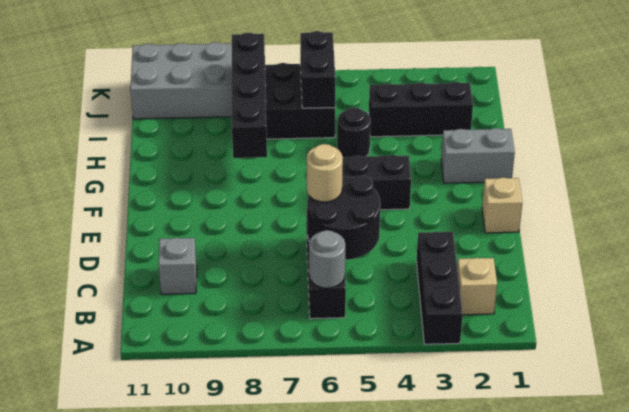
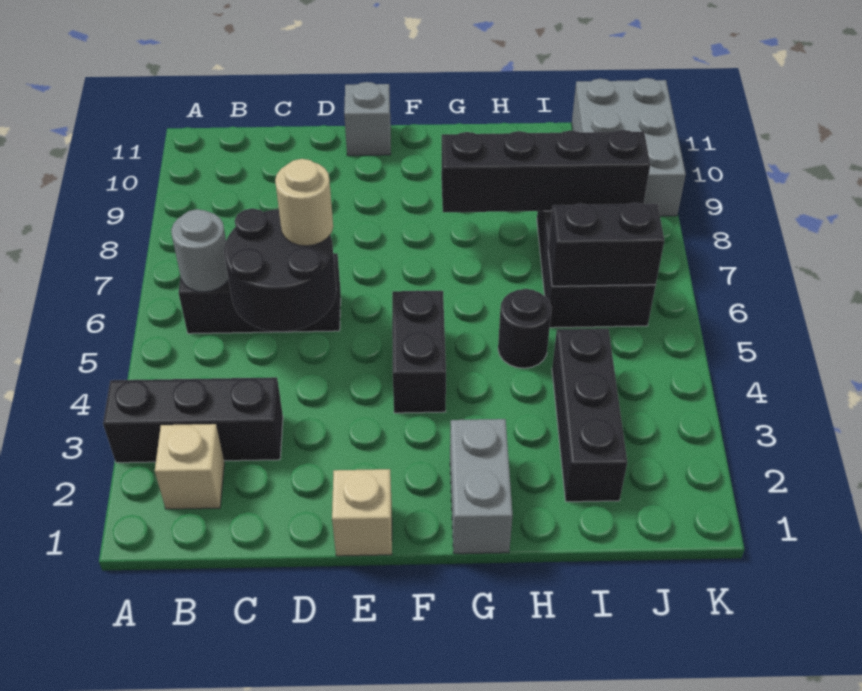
grey brick C10 level 1 -> grey brick E11 level 1

